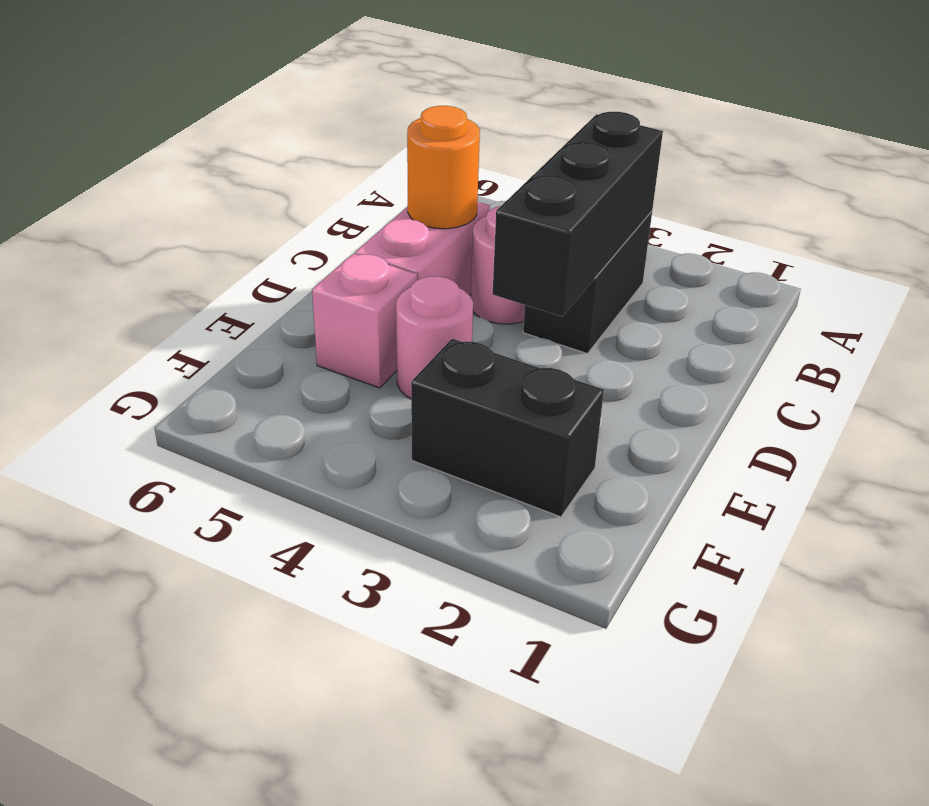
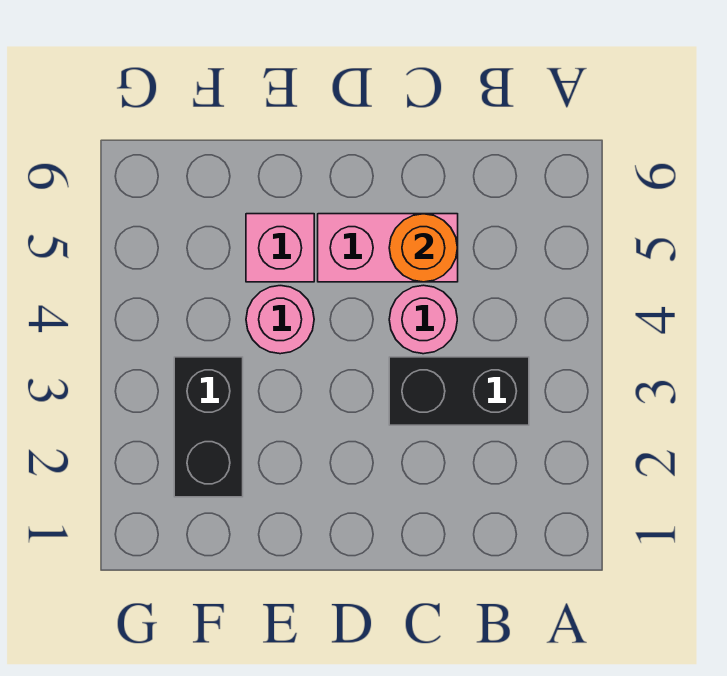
black brick B3:D3 level 2 -> none

